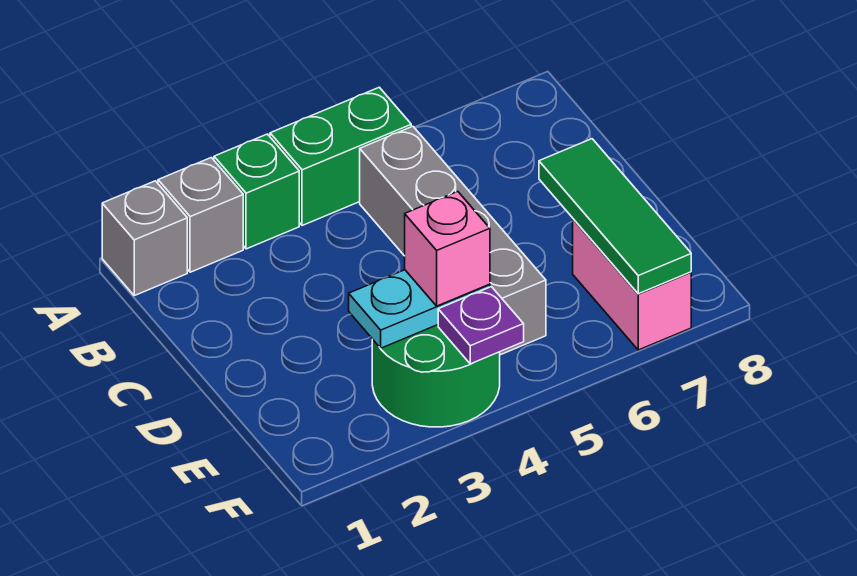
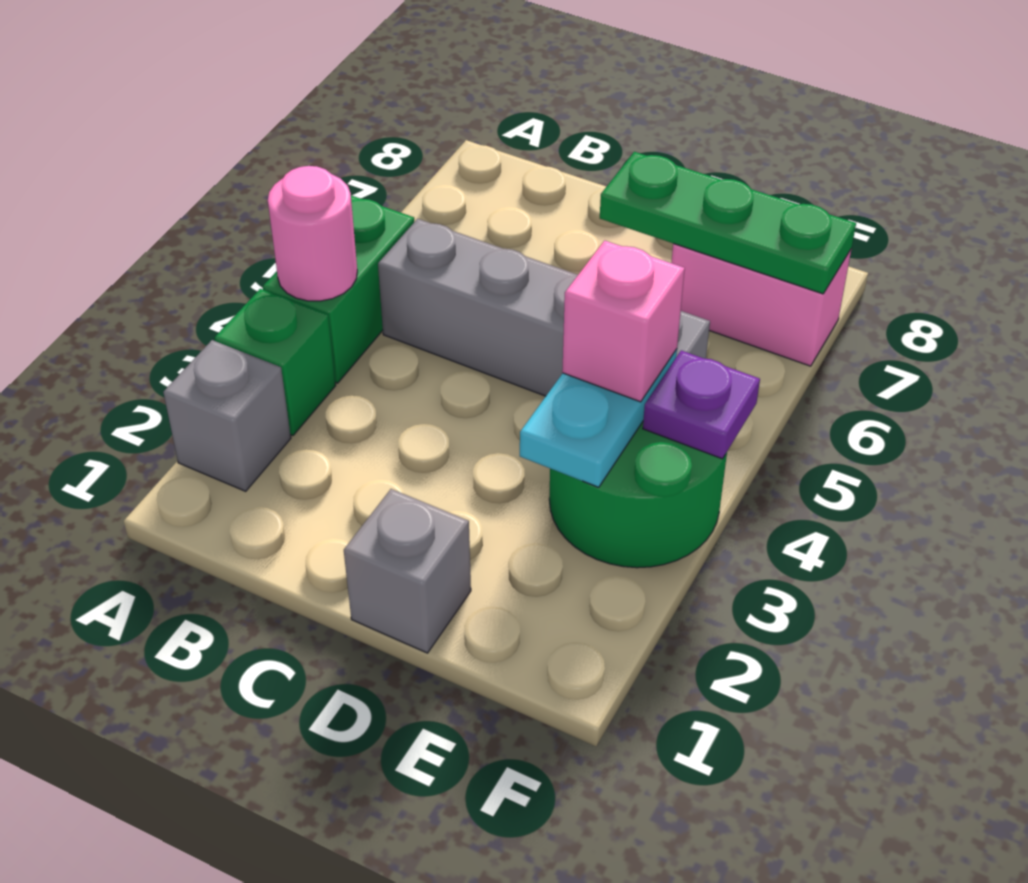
grey brick A1 level 1 -> grey brick D1 level 1
none -> pink round brick A4 level 2
green tile D7:F7 level 2 -> green plate D7:F7 level 2

